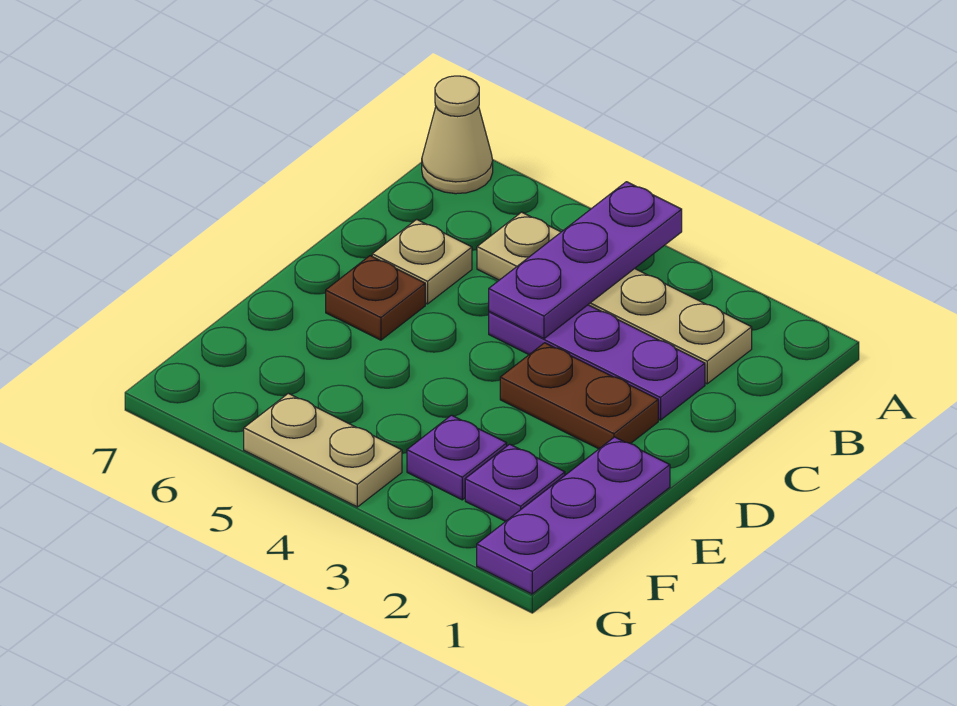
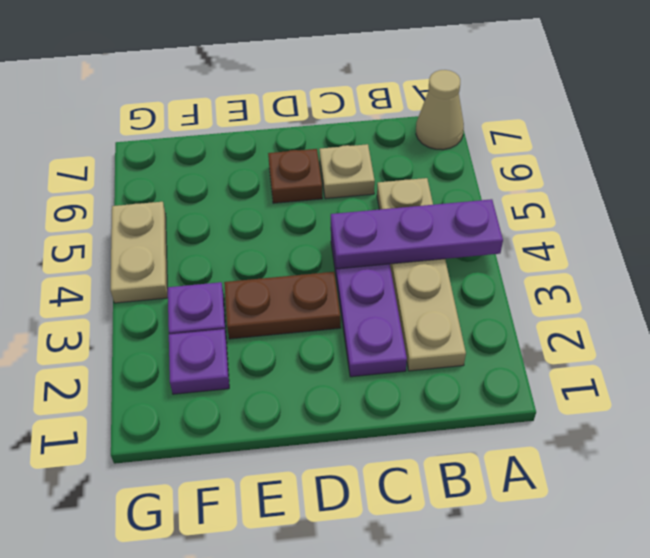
brown plate D2:D3 level 1 -> brown plate D3:E3 level 1
purple plate E1:G1 level 1 -> none

